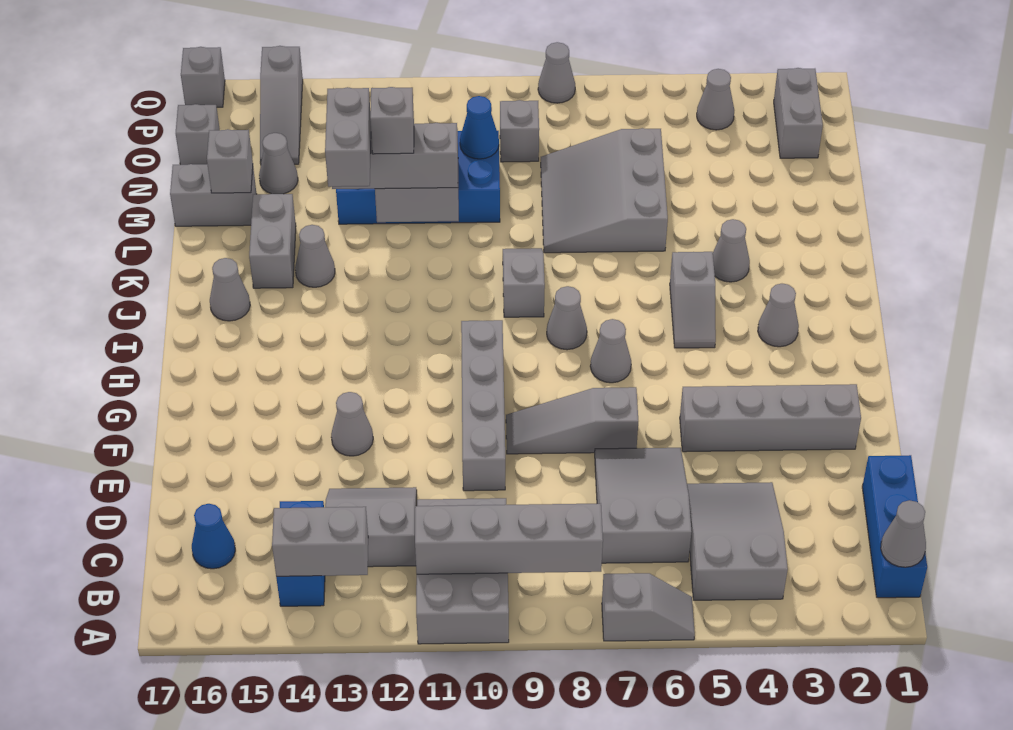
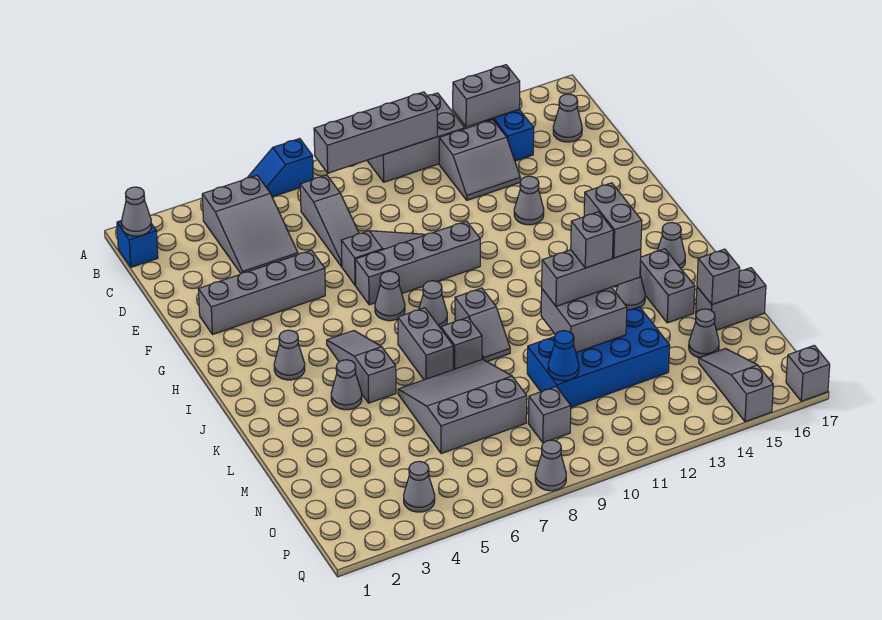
grey slope A6:A7 level 1 top 7 -> blue slope A6:A7 level 1 top 7
grey brick A10:C11 level 1 -> grey brick A10:B12 level 1
blue brick B1:D1 level 1 -> blue brick B1 level 1
grey slope C6:E7 level 1 top C -> grey slope C7:E7 level 1 top C
blue cone C16 level 1 -> grey cone C16 level 1
grey brick E10:H10 level 1 -> grey brick G7:G10 level 1
grey slope I5:J5 level 1 top J -> grey slope I5:K5 level 1 top K
grey slope L6:N8 level 1 top 6 -> grey slope L6:N8 level 1 top N
grey brick O2:P2 level 1 -> grey brick J7:K7 level 1
grey brick O17 level 1 -> grey brick K8 level 1

